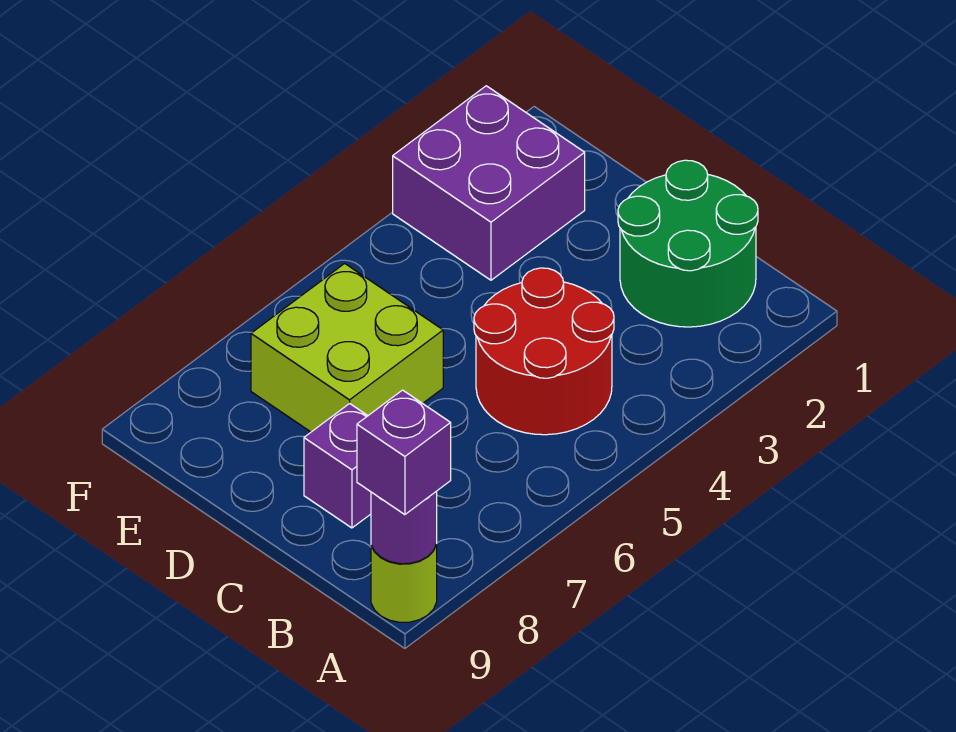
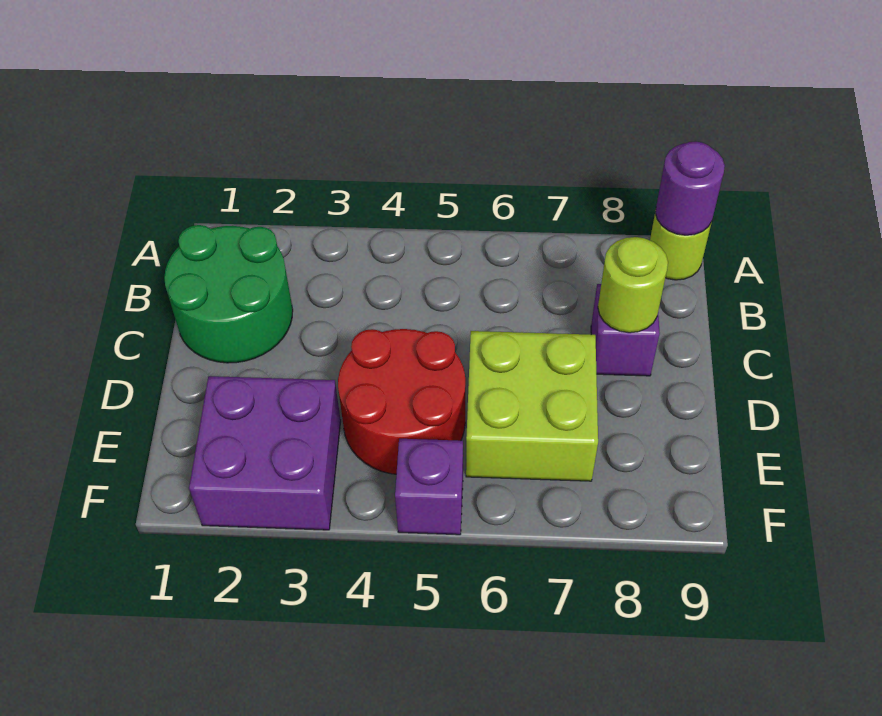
purple brick A9 level 3 -> purple brick F5 level 1
red round brick B4:C5 level 1 -> red round brick D4:E5 level 1
none -> lime round brick C8 level 2

